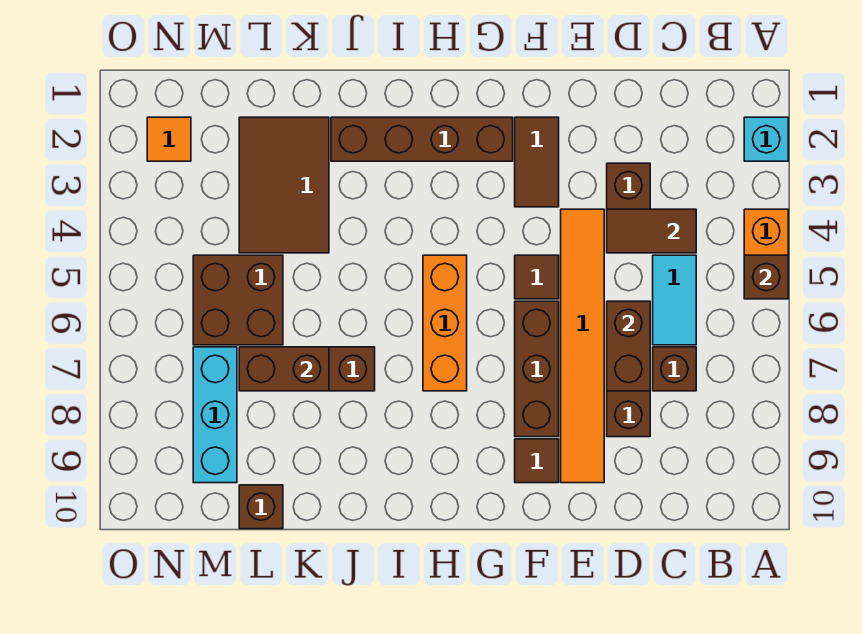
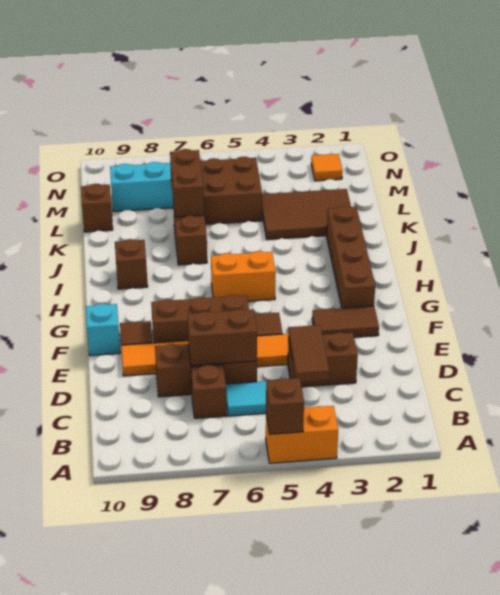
cyan brick A2 level 1 -> cyan brick F10 level 1
orange brick H5:H7 level 1 -> orange brick H5:H6 level 1
none -> brown brick I9 level 1

